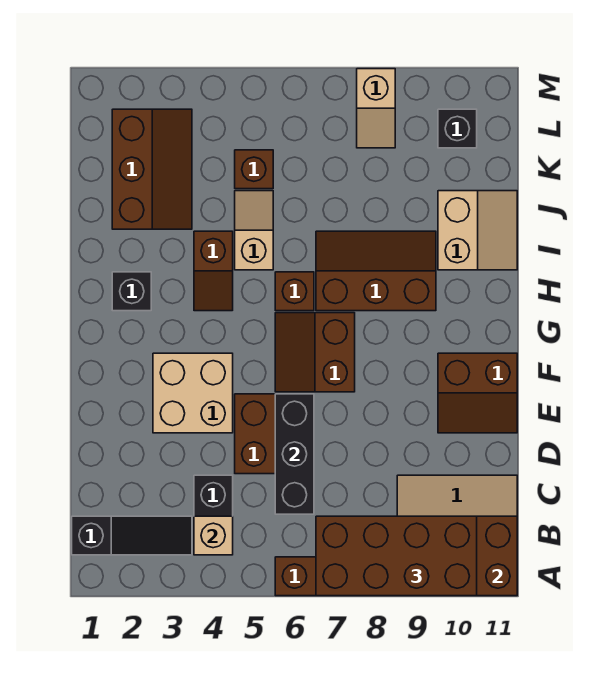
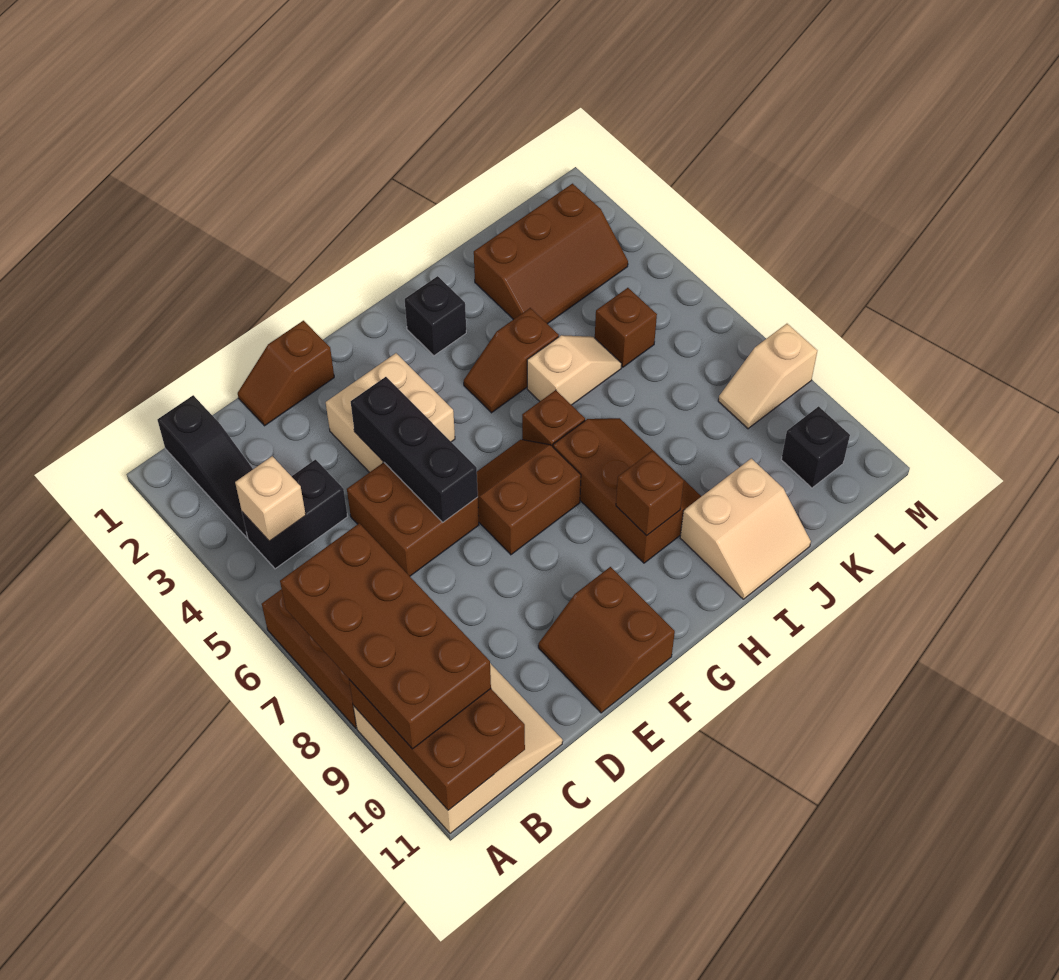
black brick C6:E6 level 2 -> black brick E4:E6 level 2
none -> brown slope D1:E1 level 1 top E
none -> brown brick H9 level 2

